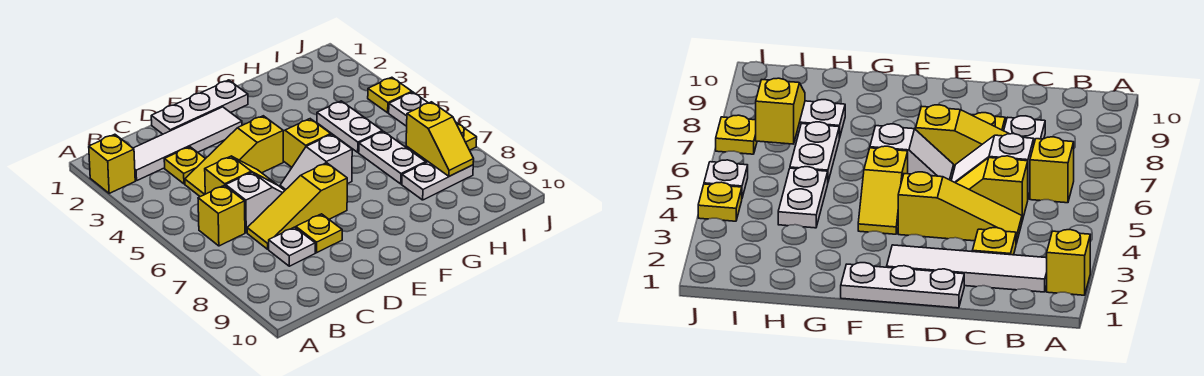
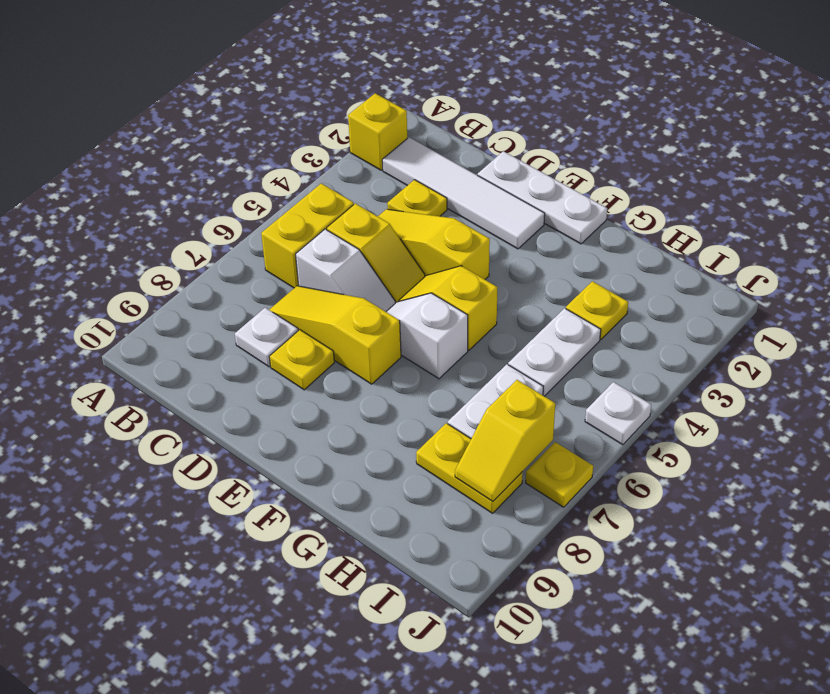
yellow brick B6 level 1 -> yellow brick B5:B6 level 1
yellow slope F4:F5 level 1 top 5 -> yellow slope E5:F5 level 1 top F
white plate H8:I8 level 1 -> yellow plate H8:I8 level 1
yellow plate J4 level 1 -> yellow plate H3 level 1

